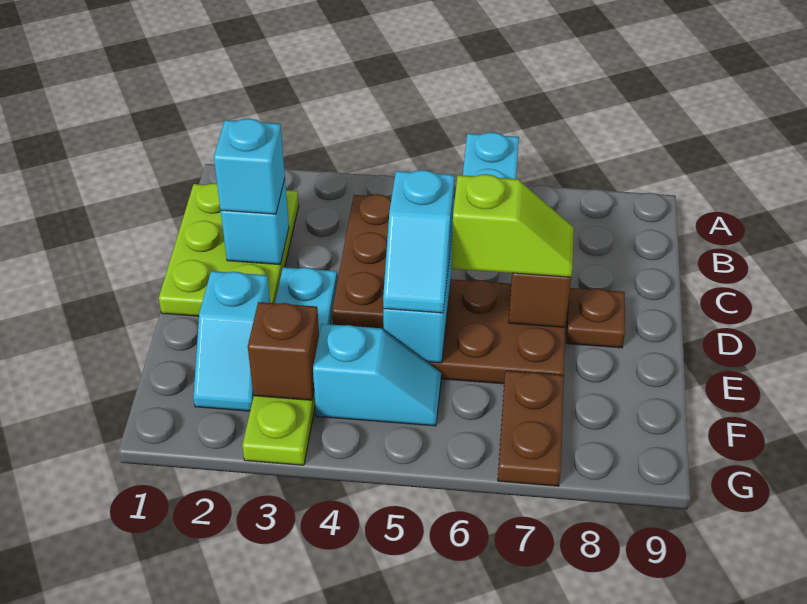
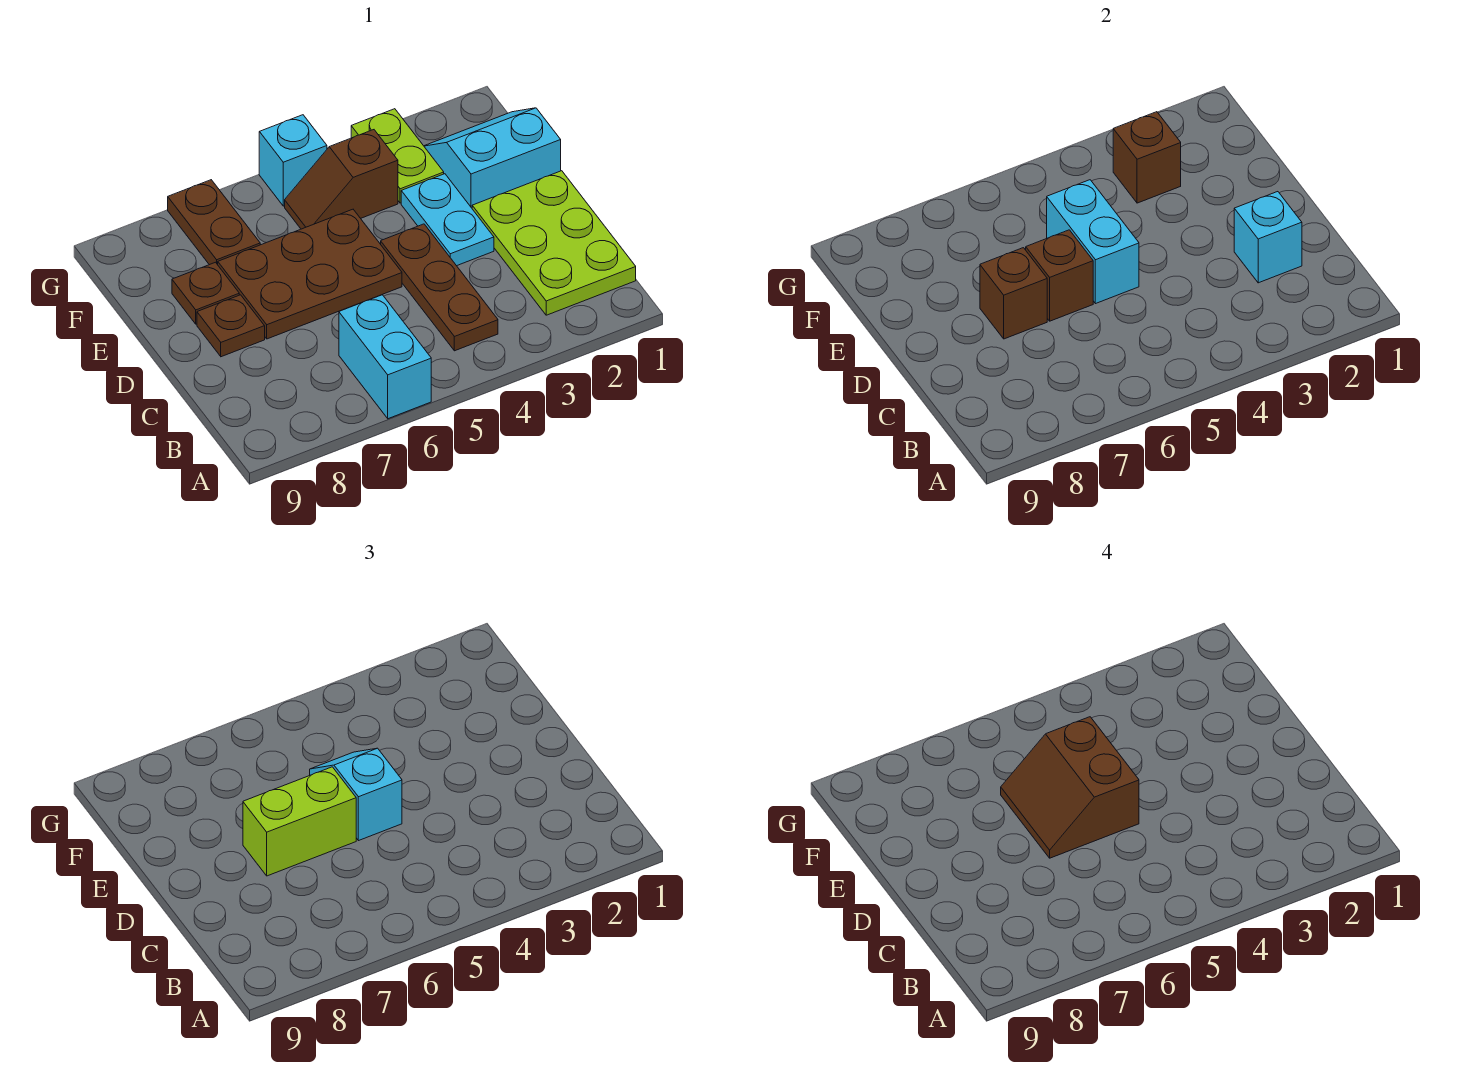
cyan brick C2 level 3 -> cyan brick G5 level 1
none -> brown slope D5:E6 level 4 top 5
none -> brown brick D6 level 2
lime slope D6:D7 level 3 top 6 -> lime brick D6:D7 level 3
cyan slope E2:F2 level 1 top E -> cyan slope E1:F2 level 1 top E
none -> brown plate E8 level 1
cyan slope F4:F5 level 1 top 4 -> brown slope F4:F5 level 1 top 4

